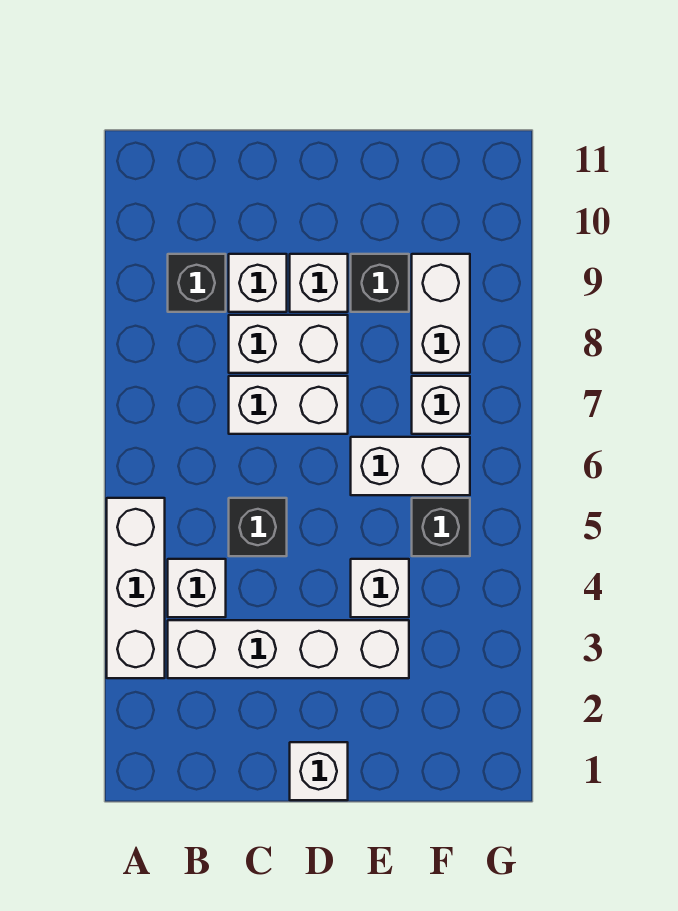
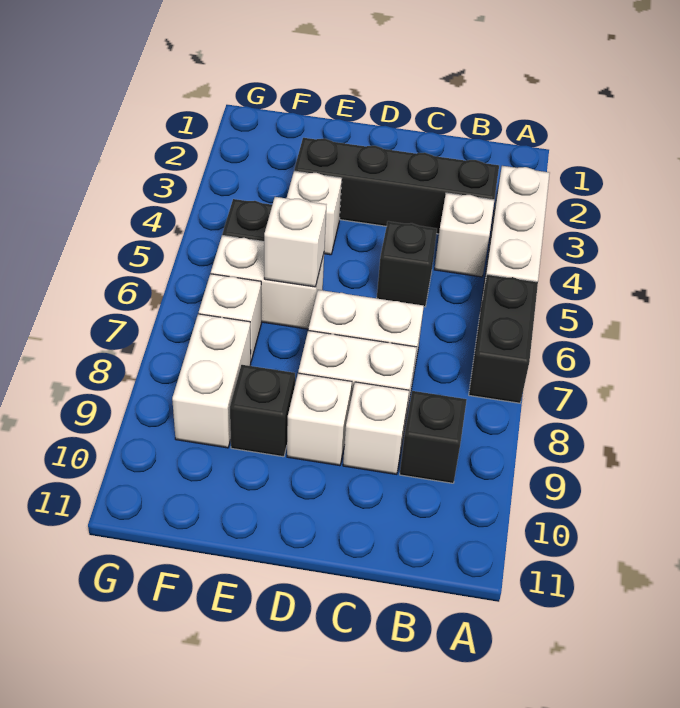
none -> black brick A6:A7 level 1
white brick B3:E3 level 1 -> black brick B3:E3 level 1
white brick D1 level 1 -> white brick E6 level 2

